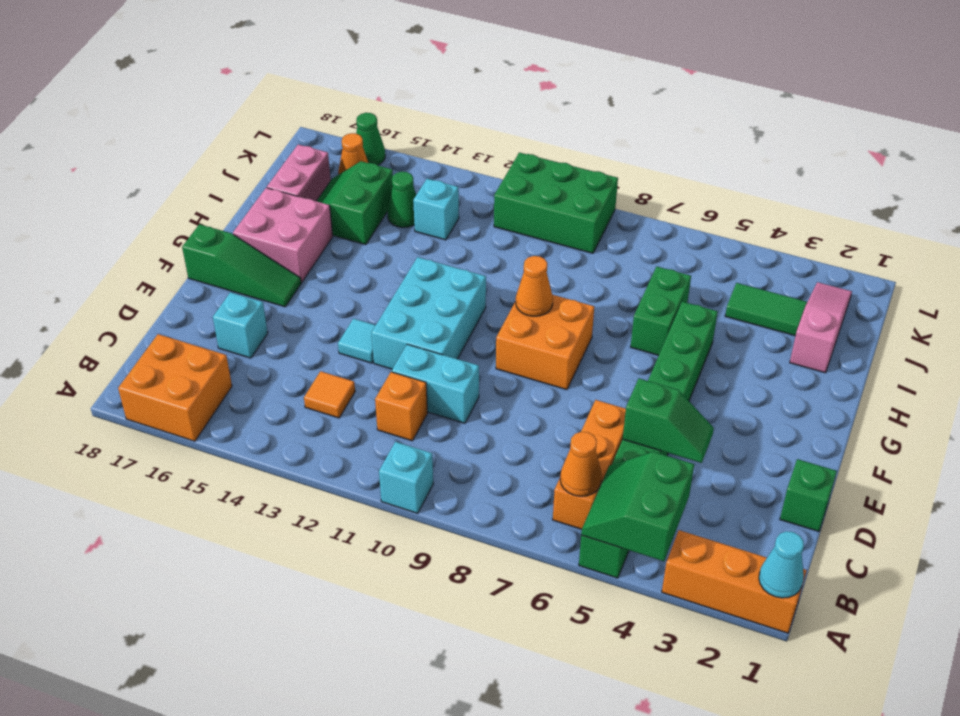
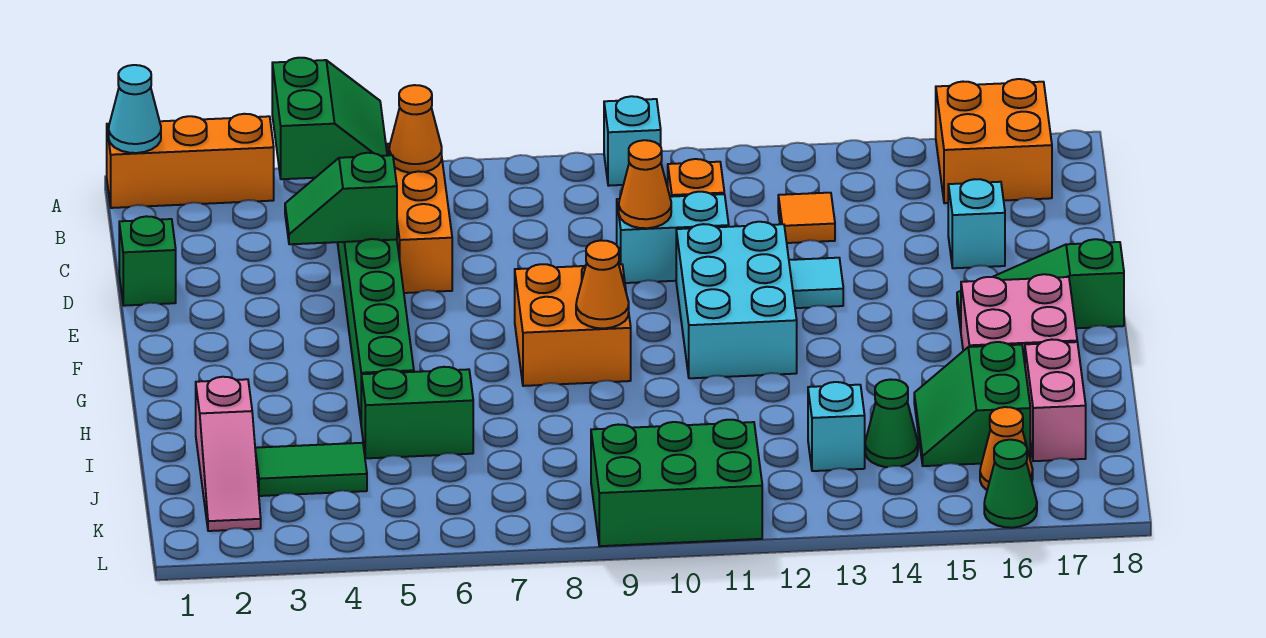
none -> orange cone D10 level 2
green brick H6:I6 level 1 -> green brick I5:I6 level 1
green slope I15:J16 level 1 top 15 -> green slope I15:J16 level 1 top 16

